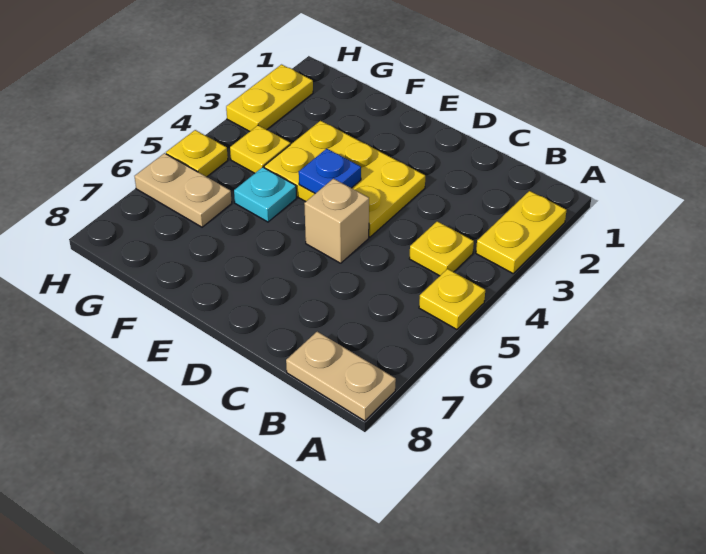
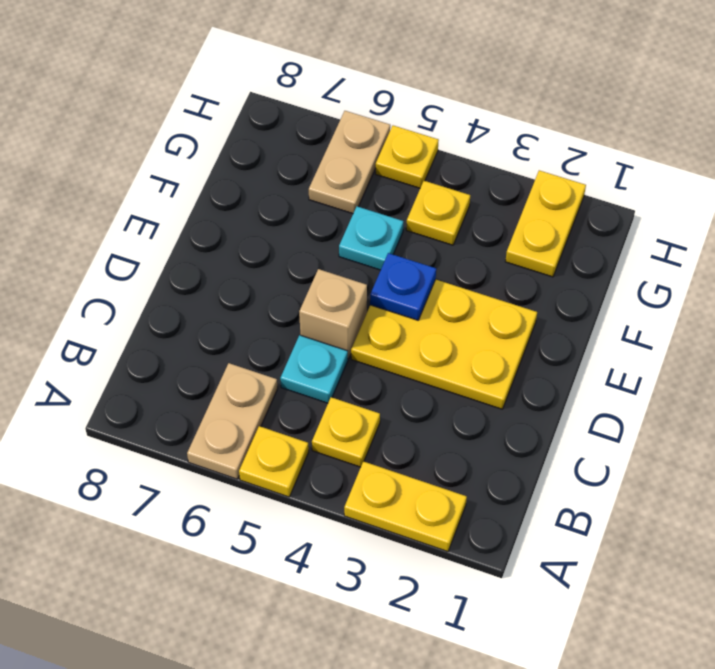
tan plate A8:B8 level 1 -> tan plate A6:B6 level 1
none -> cyan plate C5 level 1
yellow plate D3:F4 level 1 -> yellow plate D2:E4 level 1
yellow plate H2:H3 level 1 -> yellow plate G2:H2 level 1

